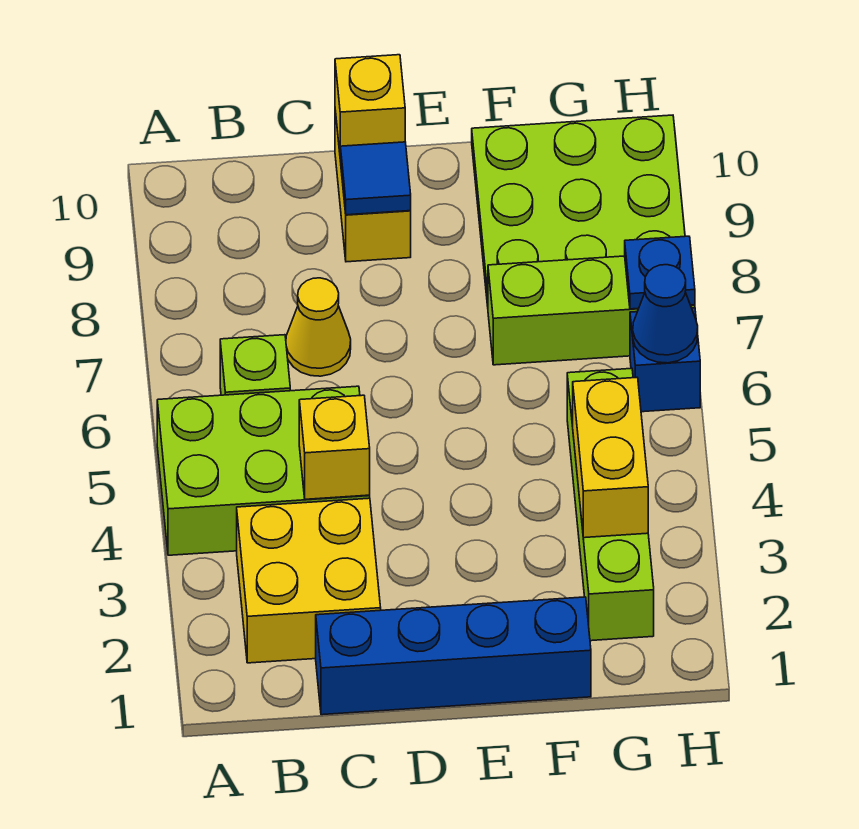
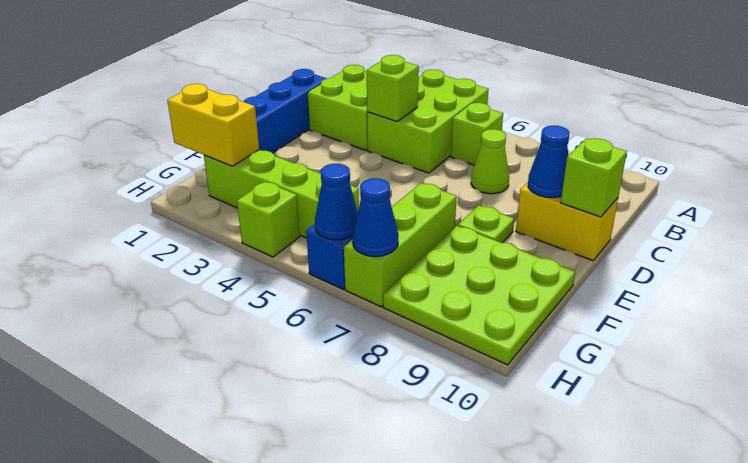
yellow brick B2:C3 level 1 -> lime brick B2:C3 level 1
yellow brick C4 level 2 -> lime brick C4 level 2
yellow cone C7 level 1 -> lime cone C7 level 1
blue tile D9 level 2 -> blue cone D9 level 2
yellow brick D10 level 2 -> lime brick D10 level 2
none -> lime plate E8 level 1
yellow brick G3:G4 level 2 -> yellow brick G1:G2 level 2
none -> lime brick H4 level 1
blue plate H7 level 2 -> blue cone H7 level 2

